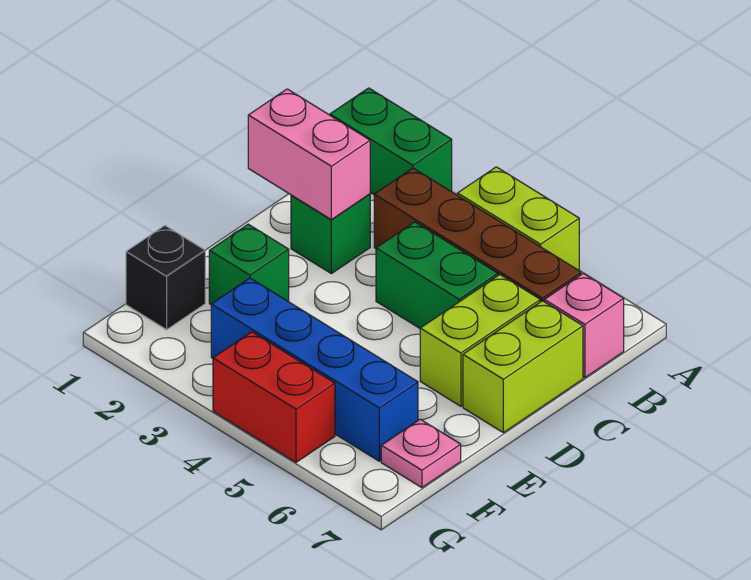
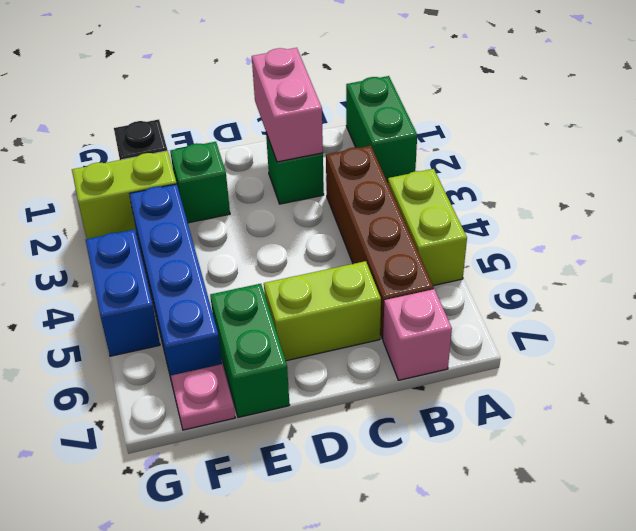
green brick C4:C5 level 1 -> green brick E6:E7 level 1
lime brick C7:D7 level 1 -> lime brick F2:G2 level 1
red brick G4:G5 level 1 -> blue brick G4:G5 level 1

